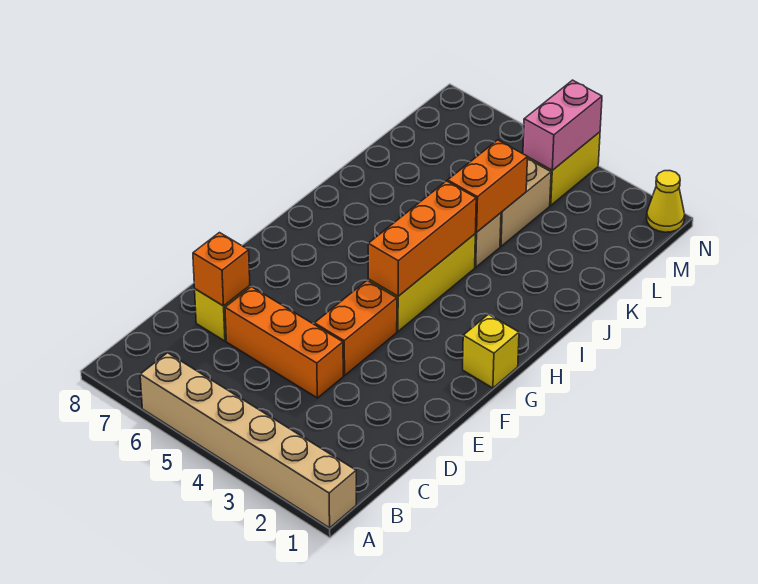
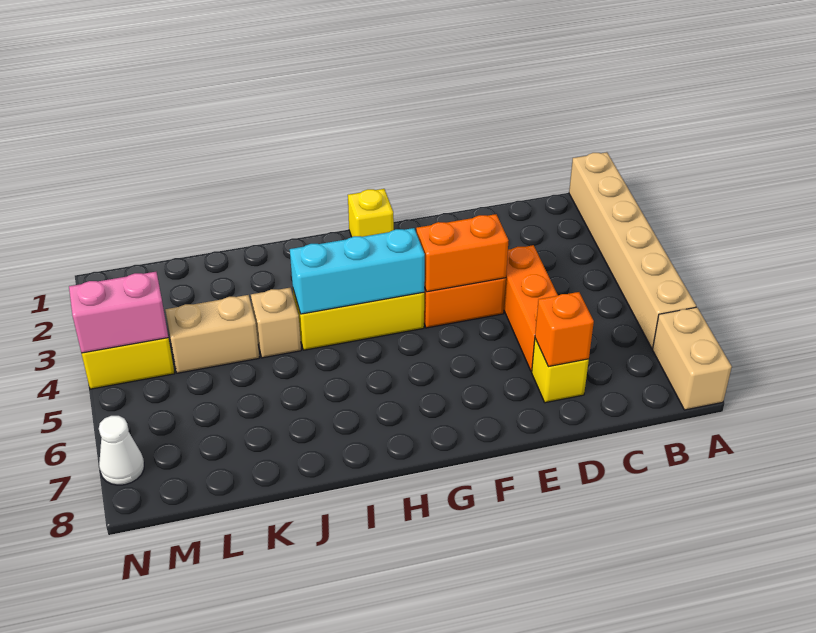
none -> tan brick A7:A8 level 1
orange brick G4:I4 level 2 -> cyan brick G4:I4 level 2
orange brick J4:K4 level 2 -> orange brick E4:F4 level 2
yellow cone N1 level 1 -> none
none -> white cone N7 level 1

